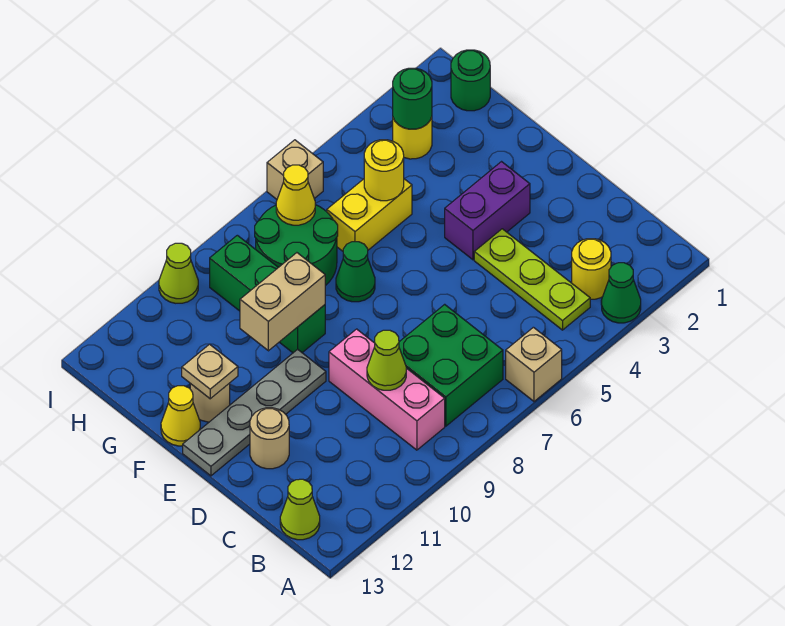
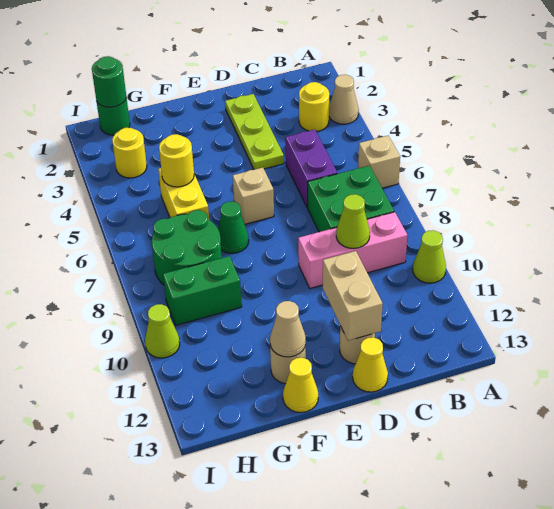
green cone A3 level 1 -> tan cone A3 level 1
lime plate B4:D4 level 1 -> lime plate D2:D4 level 1
lime cone B13 level 1 -> lime cone A10 level 1
purple brick E3:E4 level 1 -> purple brick C5:C6 level 1
grey plate E10:E13 level 1 -> none
green brick F9:H9 level 1 -> green brick G9:H9 level 1
tan brick F9:F10 level 2 -> tan brick D11:D12 level 2
tan plate F12 level 2 -> tan cone F12 level 2
green round brick H3 level 2 -> green round brick H1 level 2
yellow cone H7 level 2 -> yellow cone D13 level 1
tan brick I6 level 1 -> tan brick E6 level 1

